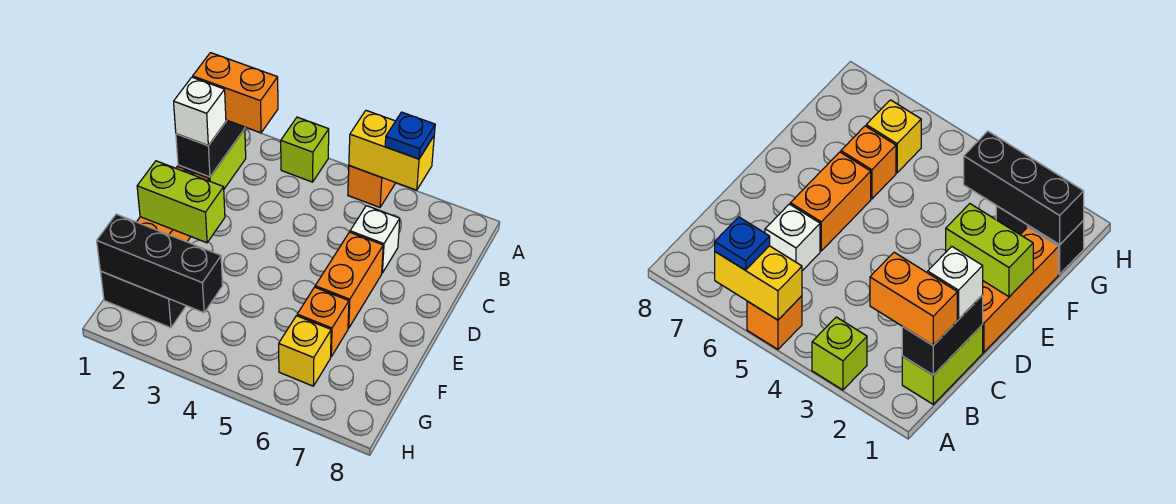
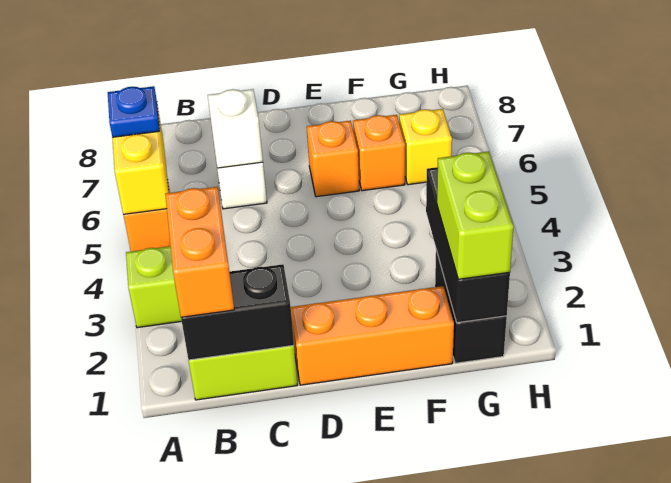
white brick C1 level 3 -> white brick C6 level 2
orange brick D6:E6 level 1 -> orange brick E6 level 1
lime brick E1:E2 level 2 -> lime brick G1:G2 level 3

